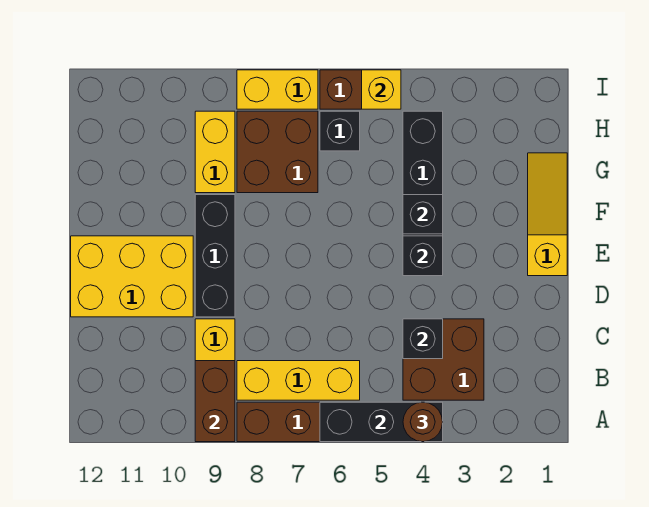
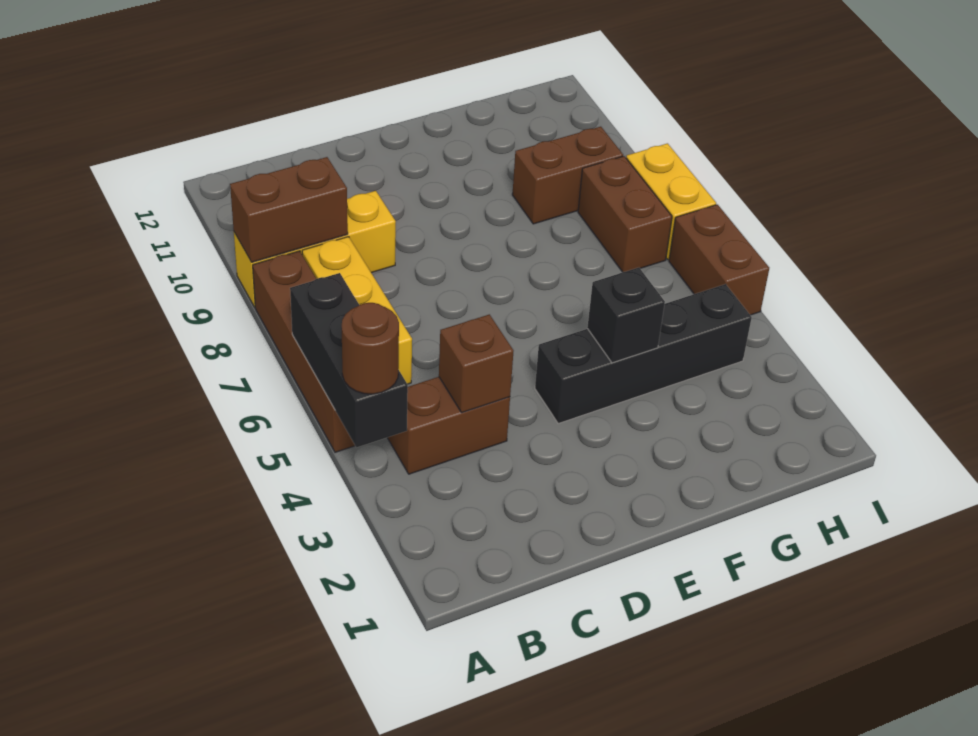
brown brick B3:C4 level 1 -> brown brick B4:C4 level 1
black brick C4 level 2 -> brown brick C4 level 2
black brick D9:F9 level 1 -> none
yellow brick D10:E12 level 1 -> none
yellow slope E1:G1 level 1 top E -> none
black brick E4 level 2 -> none
brown brick G7:H8 level 1 -> brown brick H7:H8 level 1
yellow brick G9:H9 level 1 -> brown brick G9:H9 level 1
black brick H6 level 1 -> none
yellow brick I5 level 2 -> none

